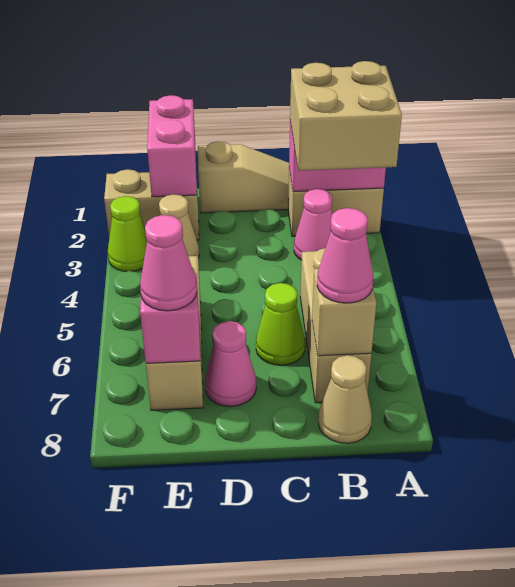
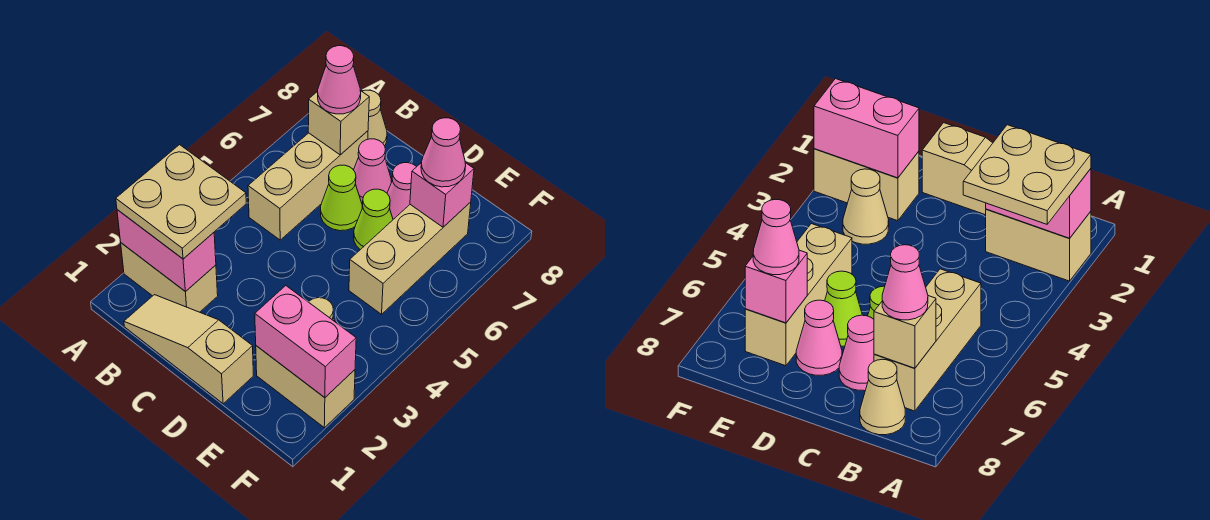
tan brick A2:B3 level 3 -> tan plate A2:B3 level 3
pink cone B3 level 1 -> pink cone C7 level 1
pink brick E1:E2 level 2 -> pink brick E2:F2 level 2
lime cone F3 level 1 -> lime cone D6 level 1

